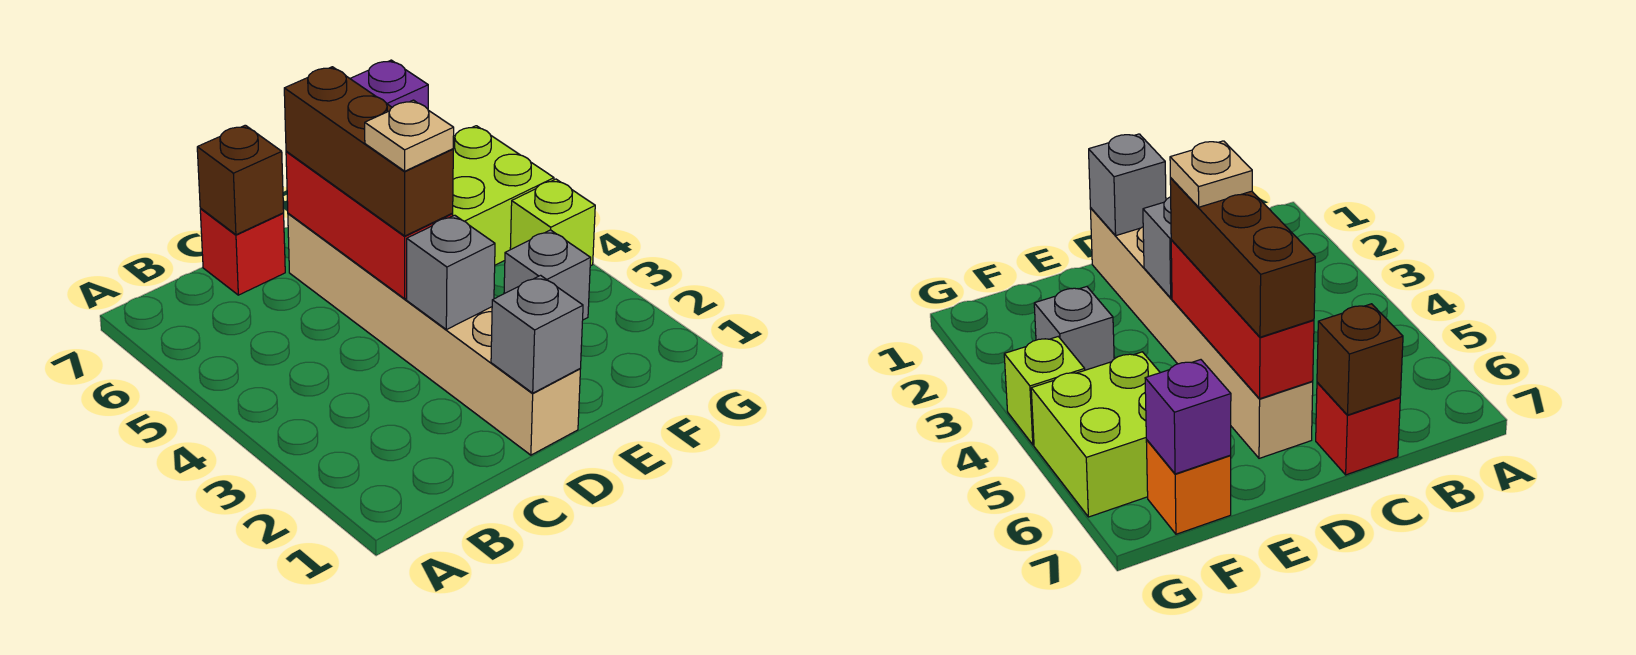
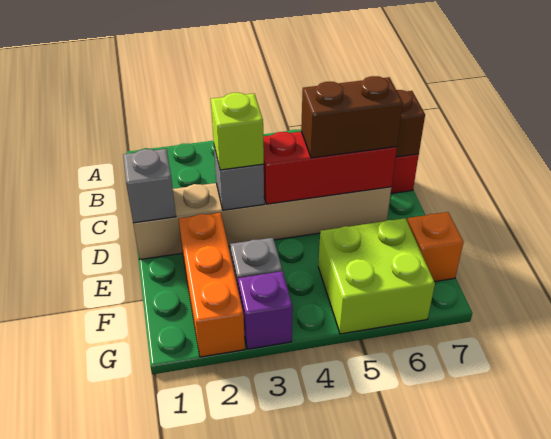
brown brick D4:D6 level 3 -> brown brick D5:D6 level 3
tan plate D4 level 4 -> none
none -> orange brick E2:G2 level 1
purple brick F7 level 2 -> purple brick G3 level 1
lime brick G4 level 1 -> lime brick D3 level 3

